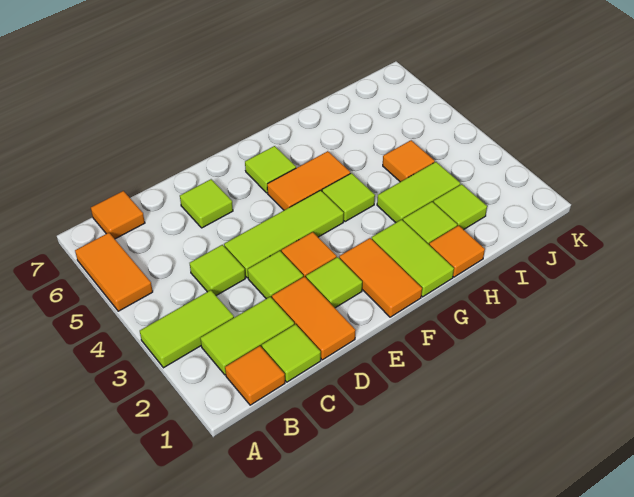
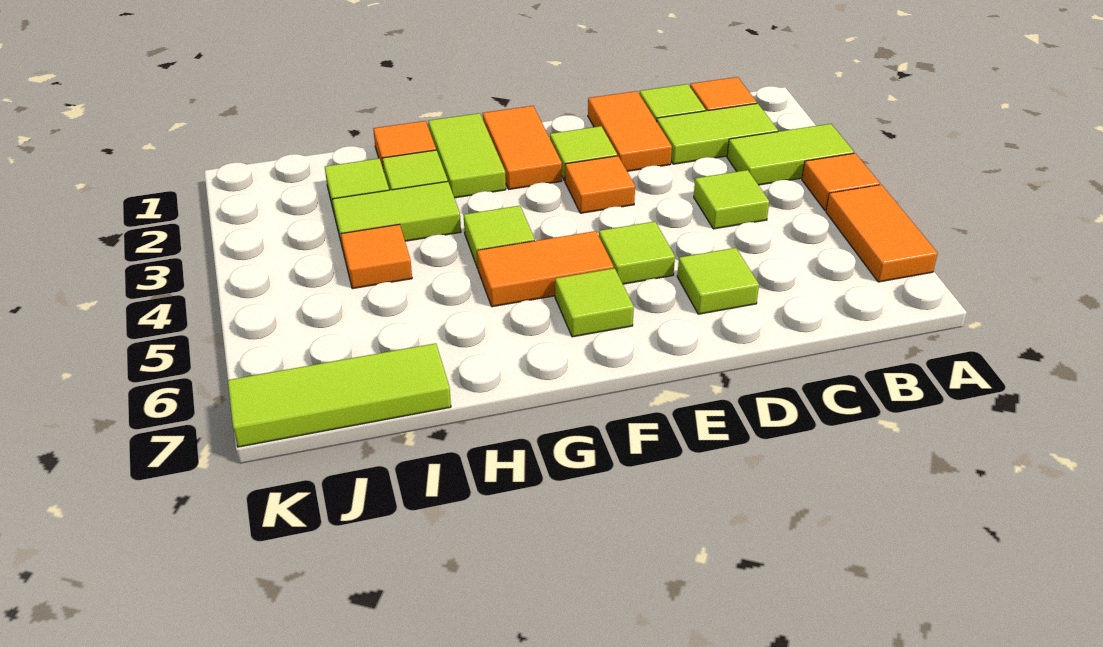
orange tile B7 level 1 -> orange tile A4 level 1
lime tile D3 level 1 -> lime tile E5 level 1
lime tile D4:F4 level 1 -> lime tile I7:K7 level 1

